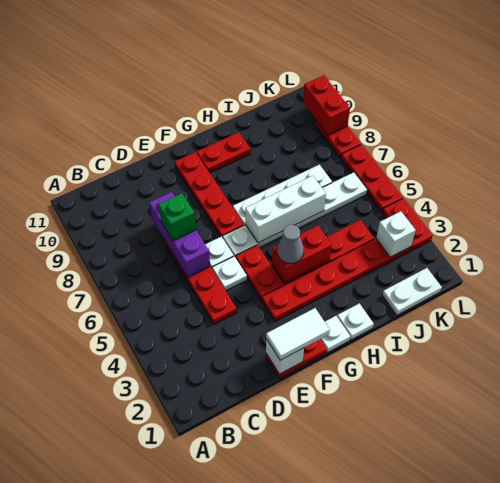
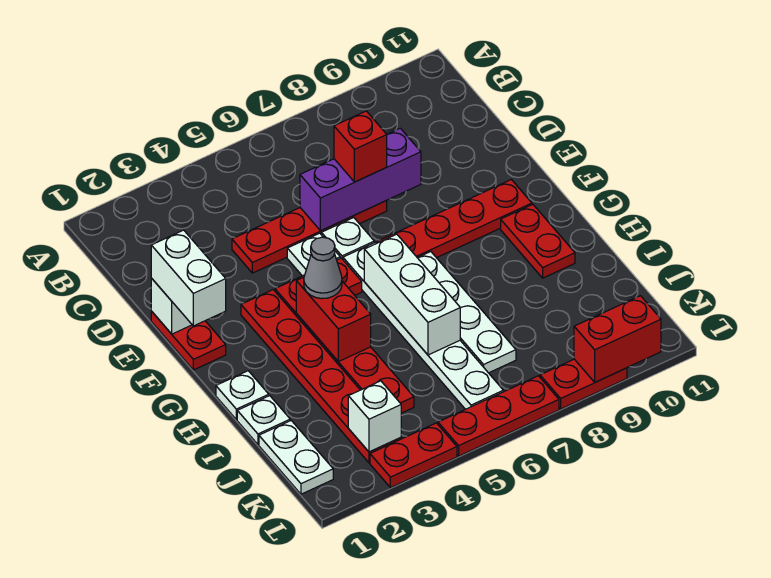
green brick D7 level 3 -> red brick D7 level 3
white tile E1:F1 level 3 -> white brick E1:F1 level 3
white plate G1 level 1 -> white plate I1 level 1

